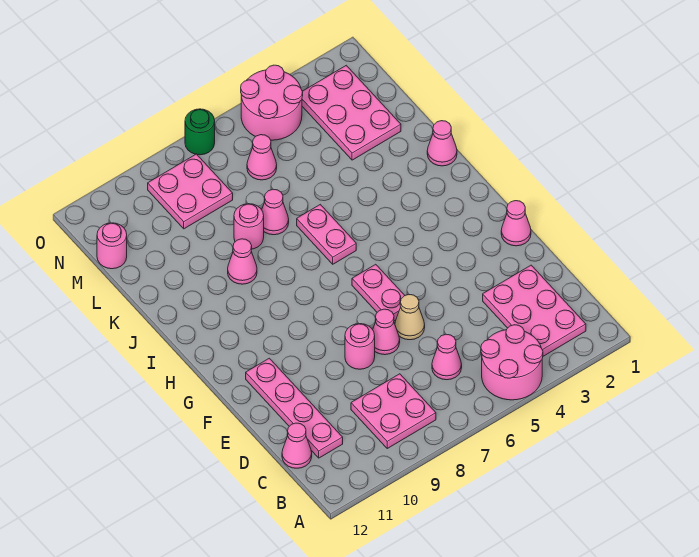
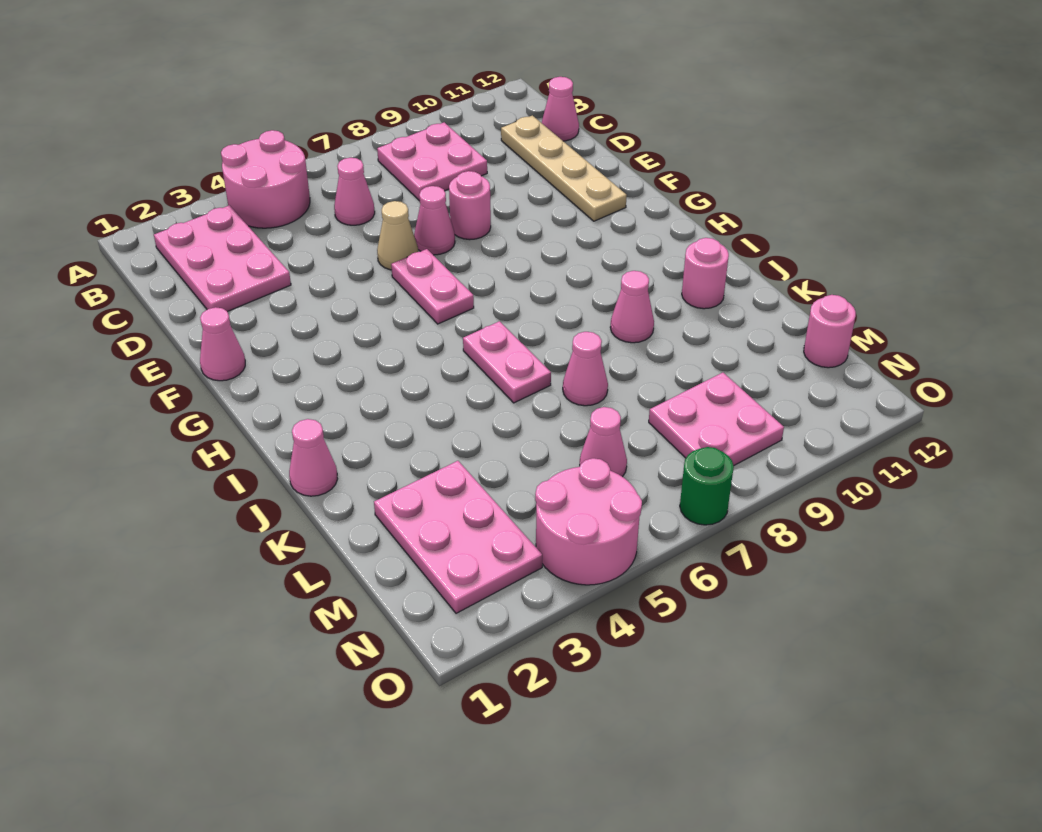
pink plate C11:F11 level 1 -> tan plate C11:F11 level 1
pink round brick K8 level 1 -> pink round brick J11 level 1

